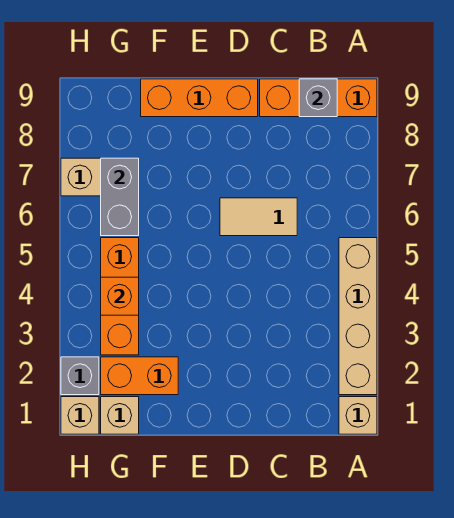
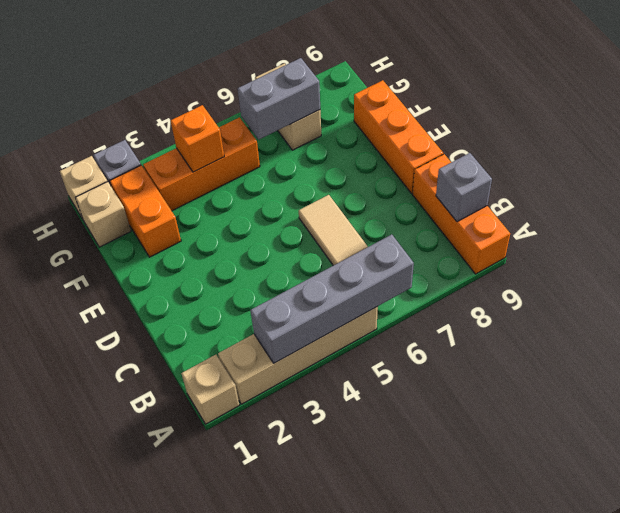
none -> grey brick A3:A6 level 2

